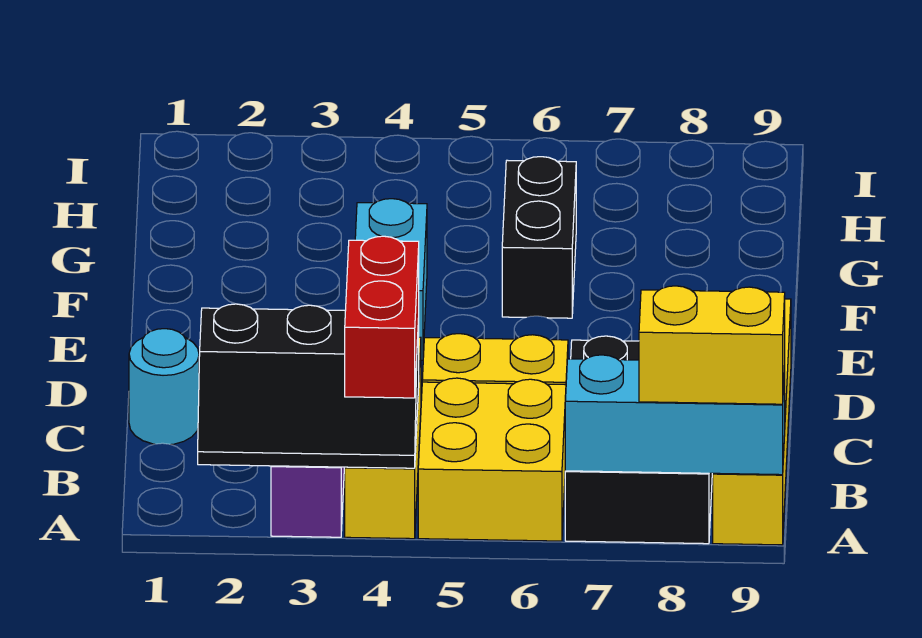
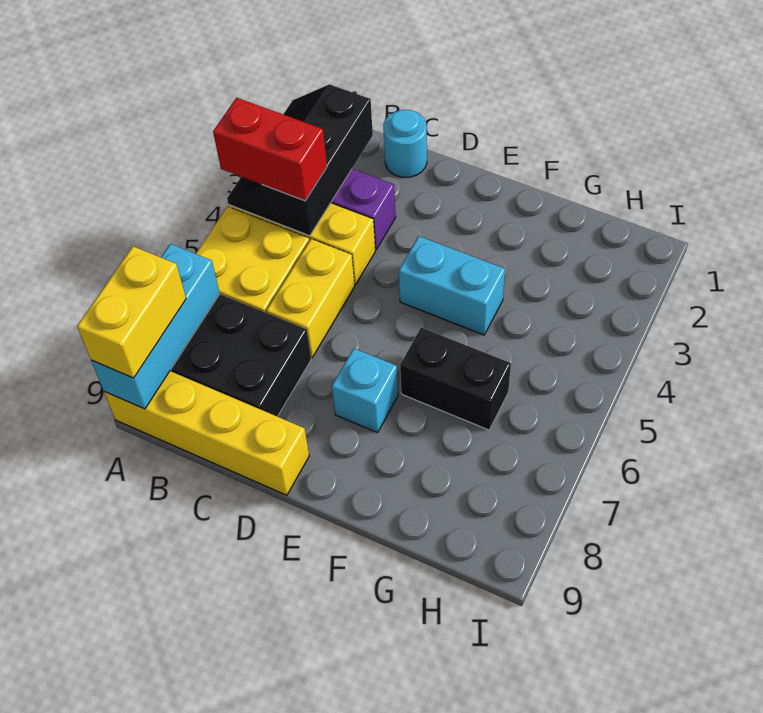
none -> cyan brick E7 level 1

